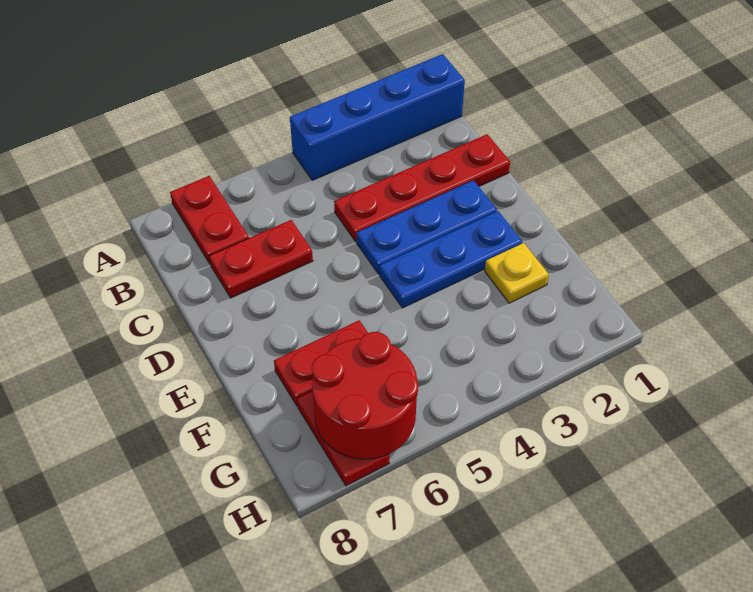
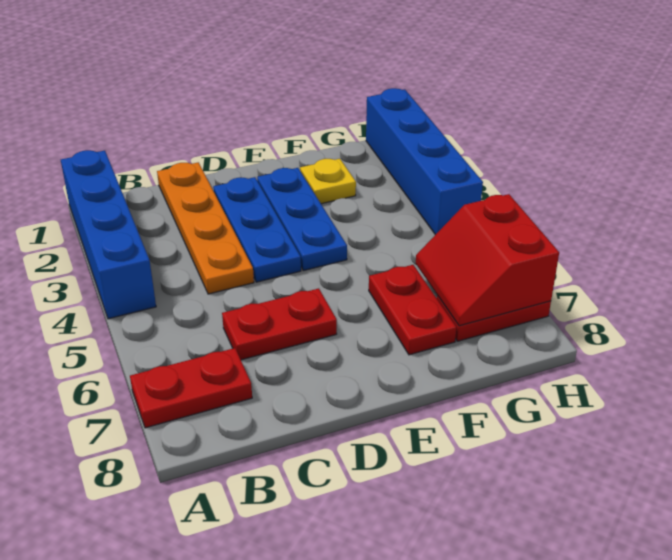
red plate C1:C4 level 1 -> orange plate C1:C4 level 1
red plate C6:C7 level 1 -> red plate C6:D6 level 1
red round brick G6:H7 level 2 -> red slope G6:H7 level 2 top H
none -> blue brick H1:H4 level 1

